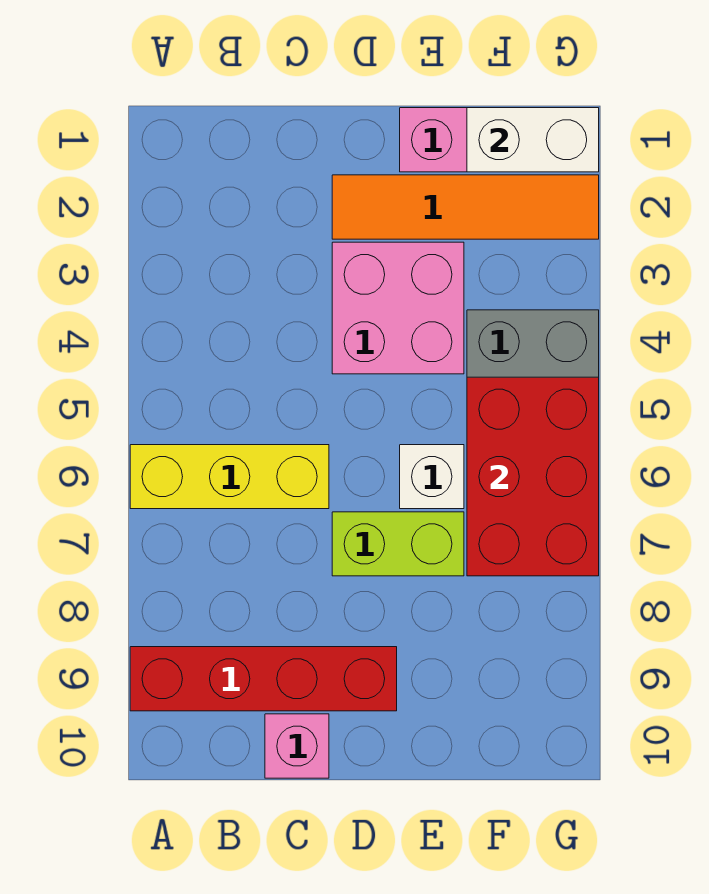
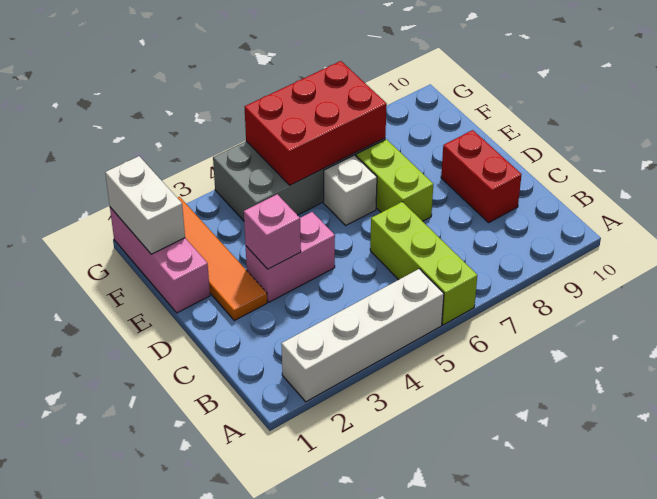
none -> white brick A2:A5 level 1
yellow brick A6:C6 level 1 -> lime brick A6:C6 level 1
red brick A9:D9 level 1 -> red brick C9:D9 level 1
pink brick C10 level 1 -> pink brick D3 level 2
pink brick D3:E4 level 1 -> pink brick D3:D4 level 1

